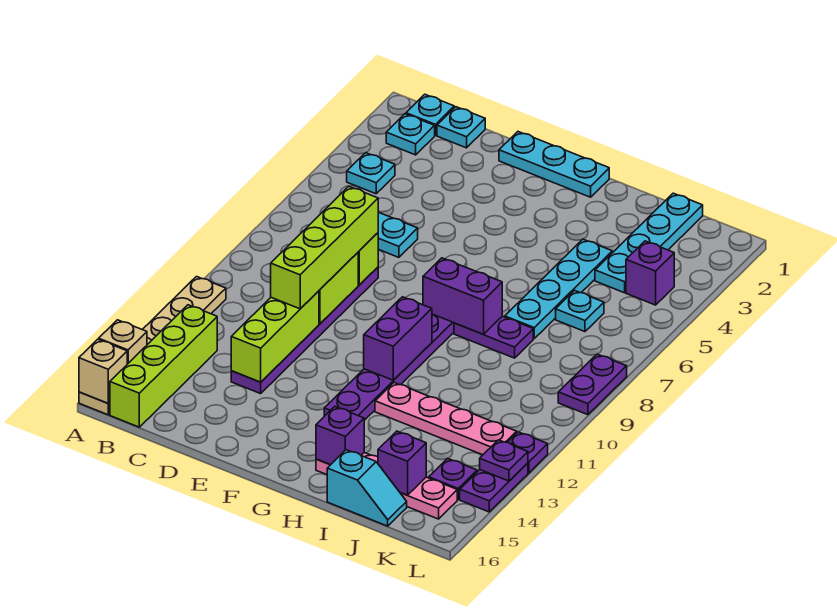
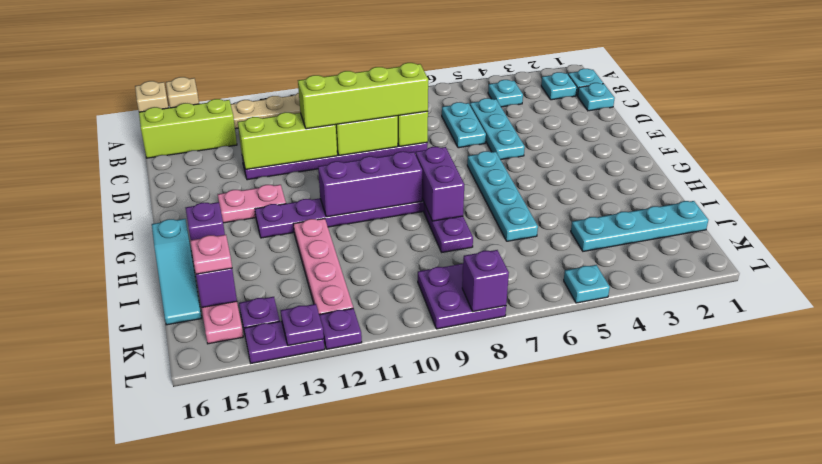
lime brick B13:B16 level 1 -> lime brick B14:B16 level 1
cyan plate E1:G1 level 1 -> cyan plate C5:E5 level 1
none -> pink plate F13:F14 level 1
purple brick G10:G11 level 2 -> purple brick G9:G11 level 2
cyan plate I4:I7 level 1 -> cyan plate F6:I6 level 1
cyan slope I16:J16 level 1 top I -> cyan slope H16:J16 level 1 top H
cyan plate J6 level 1 -> cyan plate L5 level 1
none -> pink plate J15 level 3
purple brick K4 level 1 -> purple brick L8 level 2
purple plate L8:L9 level 1 -> purple plate K8:L9 level 1

